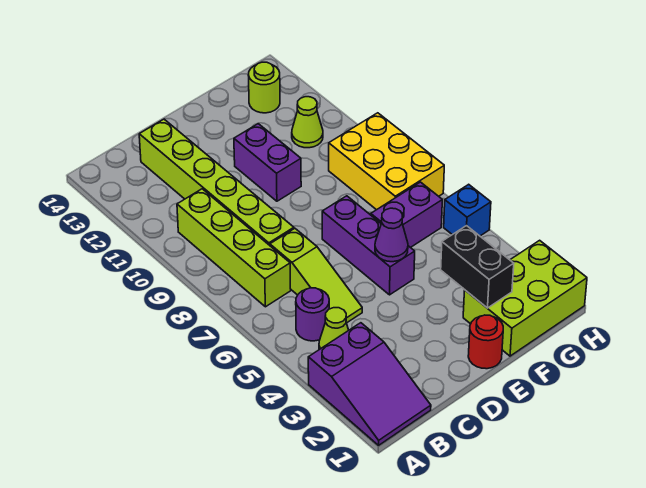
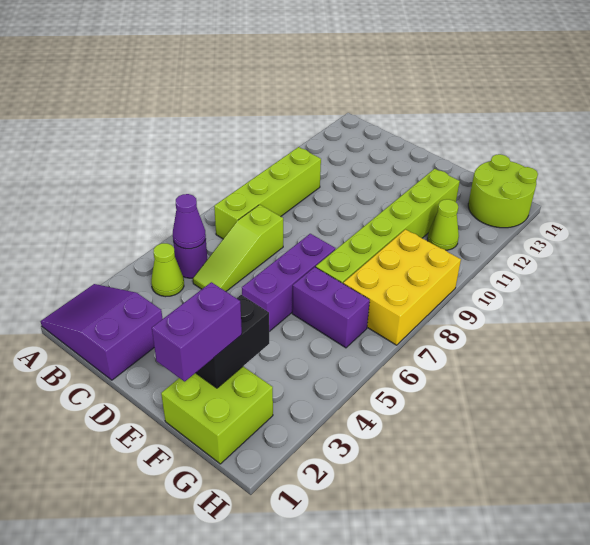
purple slope A1:B3 level 1 top 3 -> purple slope A1:C2 level 1 top C
lime brick C8:C13 level 1 -> lime brick F7:F12 level 1
red round brick E1 level 1 -> none
purple cone E5 level 2 -> purple cone B5 level 2
purple brick E10:E11 level 1 -> purple brick F1:F2 level 3
lime brick F1:H2 level 1 -> lime brick F1:G2 level 1
lime round brick G13 level 1 -> lime round brick G13:H14 level 1
blue brick H5 level 1 -> none

